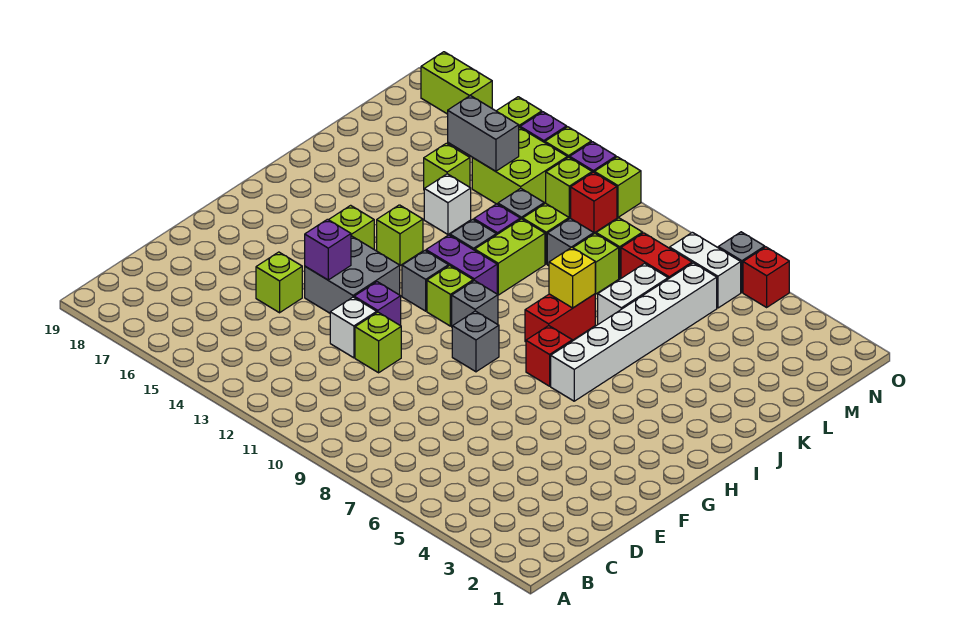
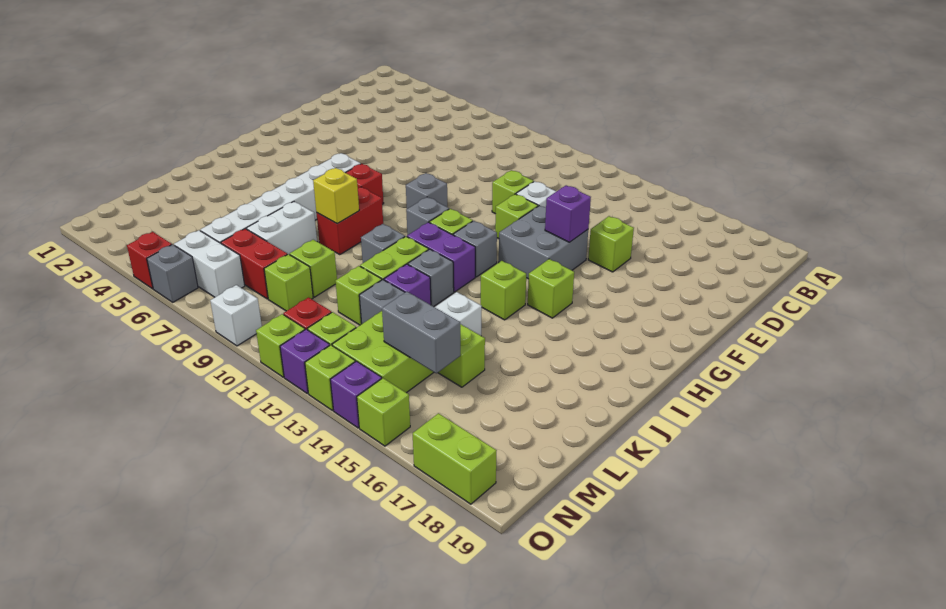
purple brick F12 level 1 -> lime brick F12 level 1
grey brick L10 level 1 -> grey brick J10 level 1
none -> white brick O9 level 1

